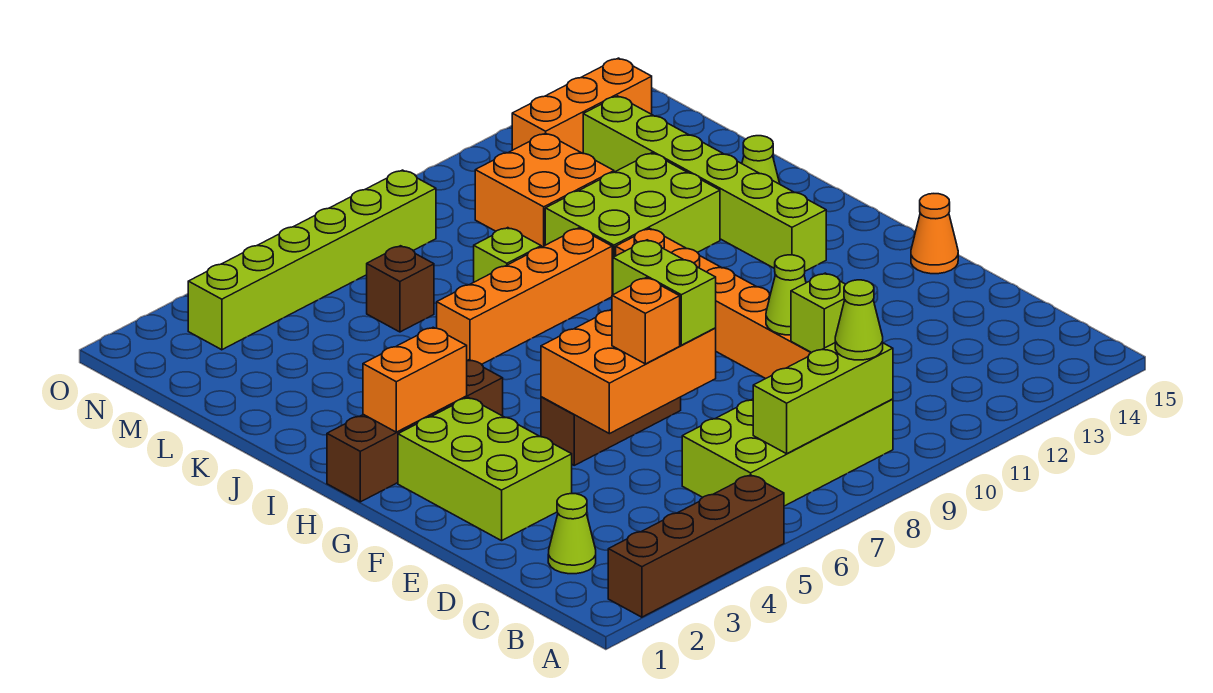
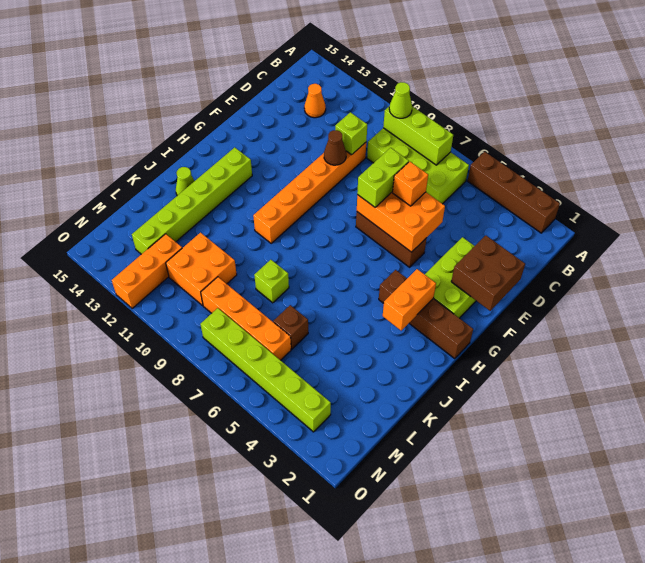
lime cone C2 level 1 -> none
none -> brown brick E1:F2 level 2
lime cone E10 level 2 -> brown cone E10 level 2
orange cone F15 level 1 -> orange cone C13 level 1
orange brick H2:H3 level 2 -> orange brick H3:I3 level 2
orange brick J6:J9 level 1 -> orange brick M6:M9 level 1
lime brick J10:K12 level 1 -> none
orange brick N12:N14 level 1 -> orange brick M12:O12 level 1

